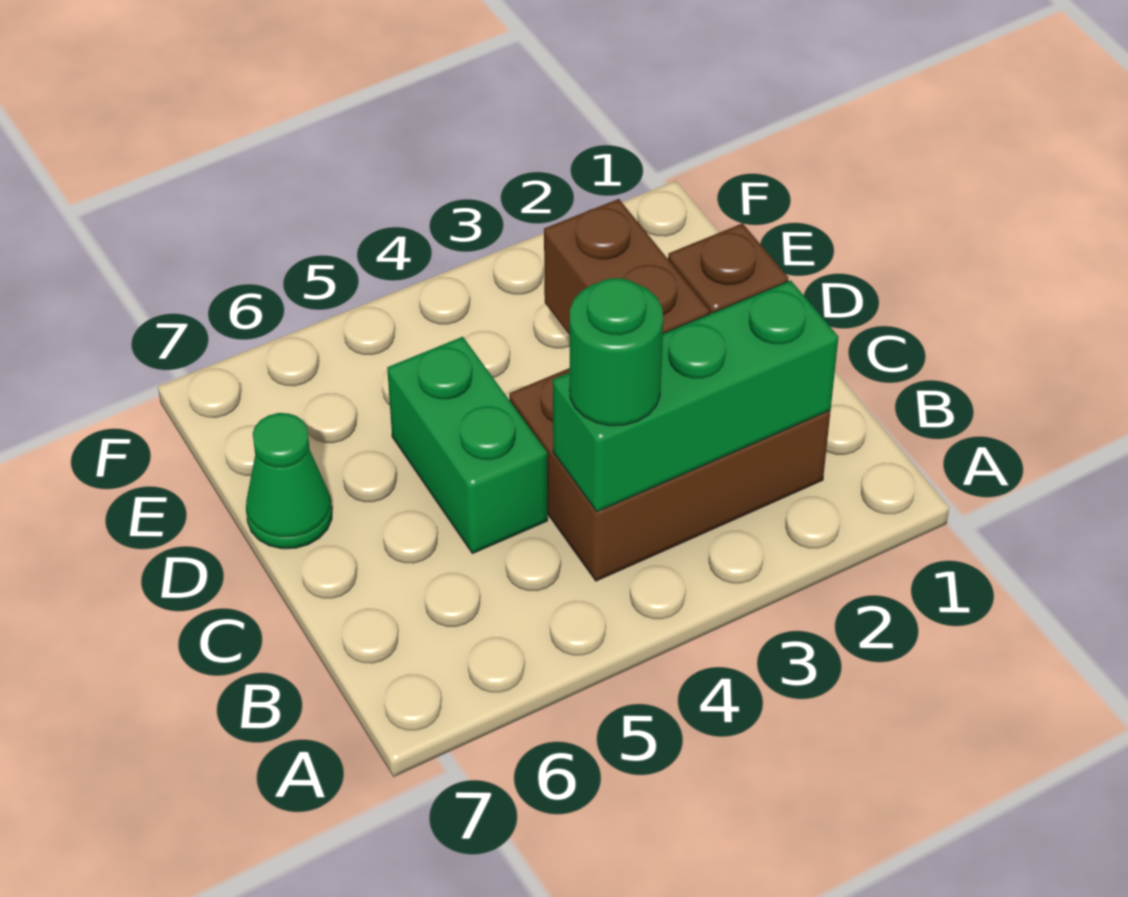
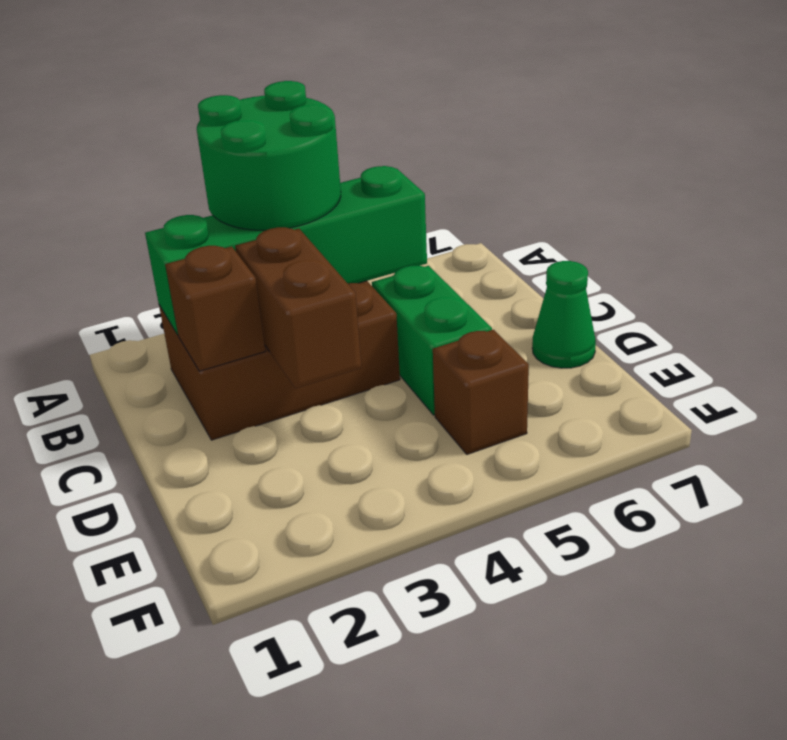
green brick B2:B4 level 2 -> green brick B2:B5 level 2
green round brick B4 level 3 -> green round brick A3:B4 level 3
none -> brown brick E5 level 1

